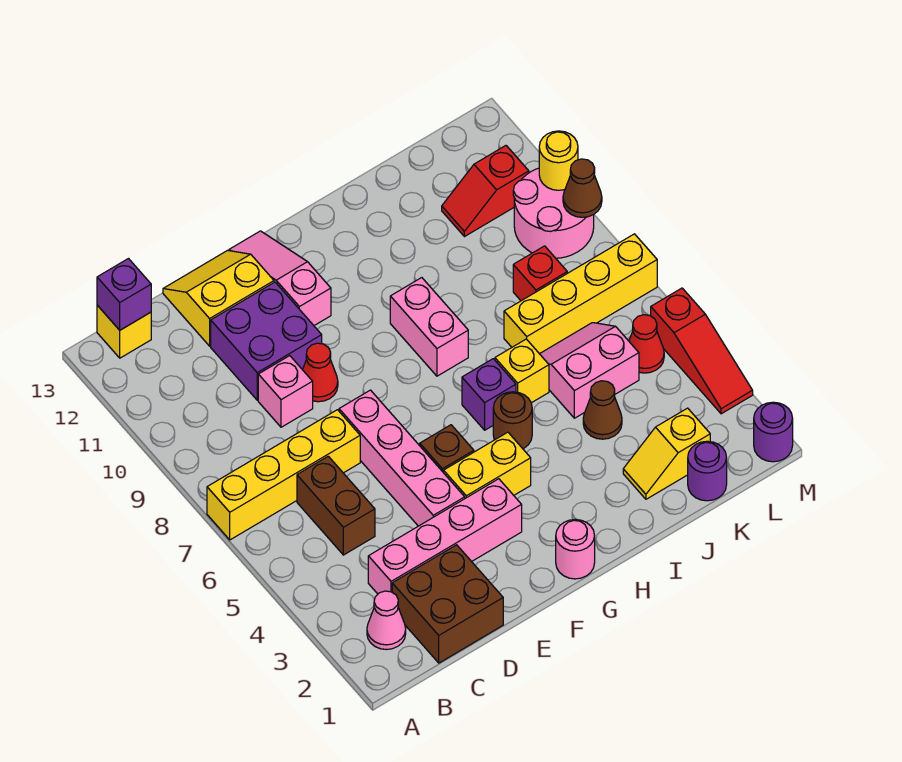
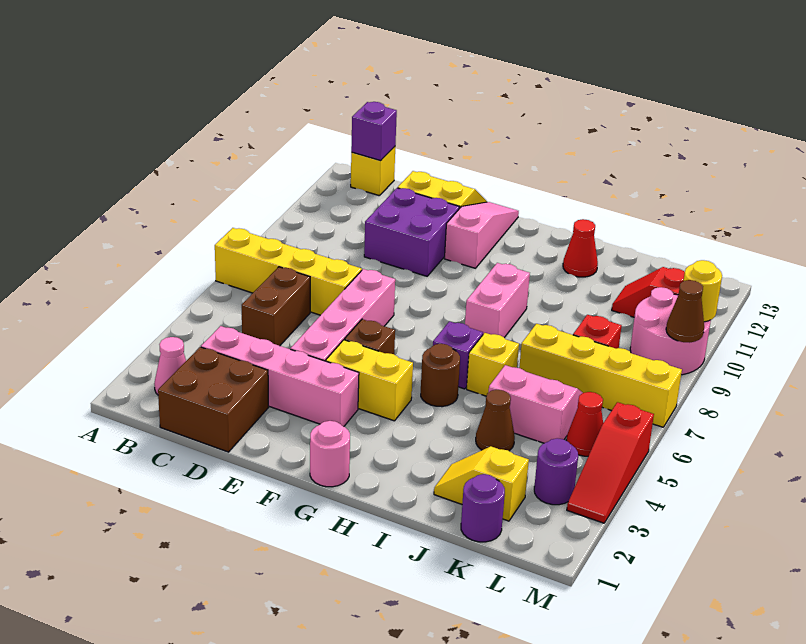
pink brick D9 level 1 -> none
red cone E9 level 1 -> red cone I12 level 1
purple round brick M1 level 1 -> purple round brick L3 level 1

